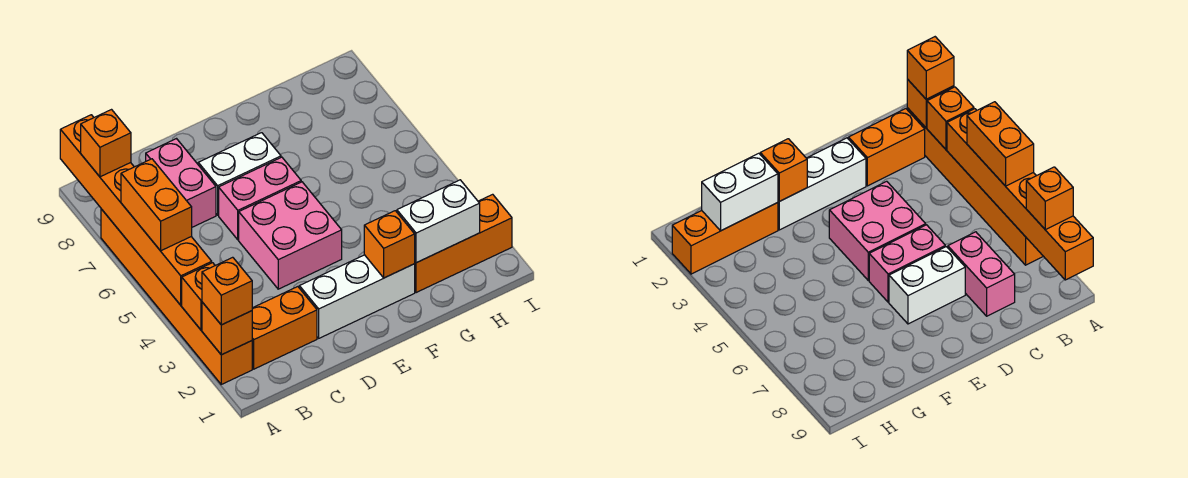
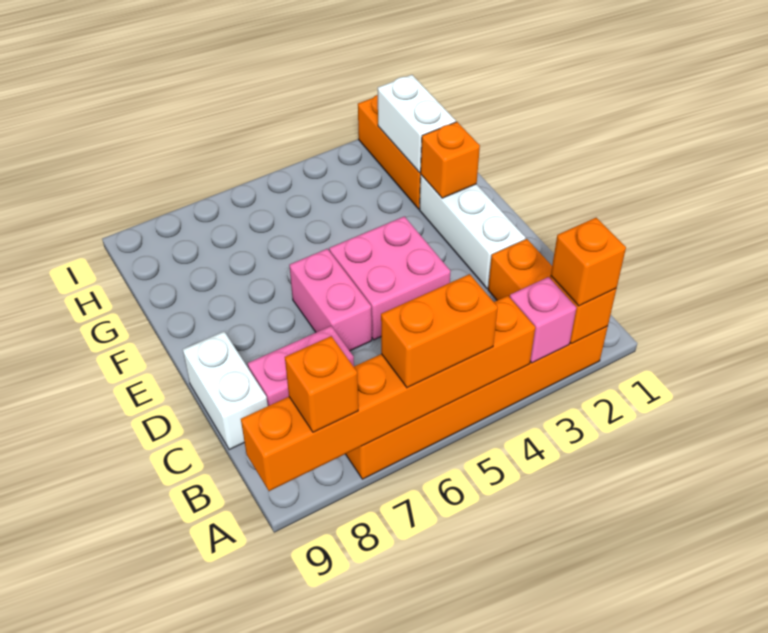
orange brick A3 level 2 -> pink brick A3 level 2
white brick D7:E7 level 1 -> white brick C9:D9 level 1

